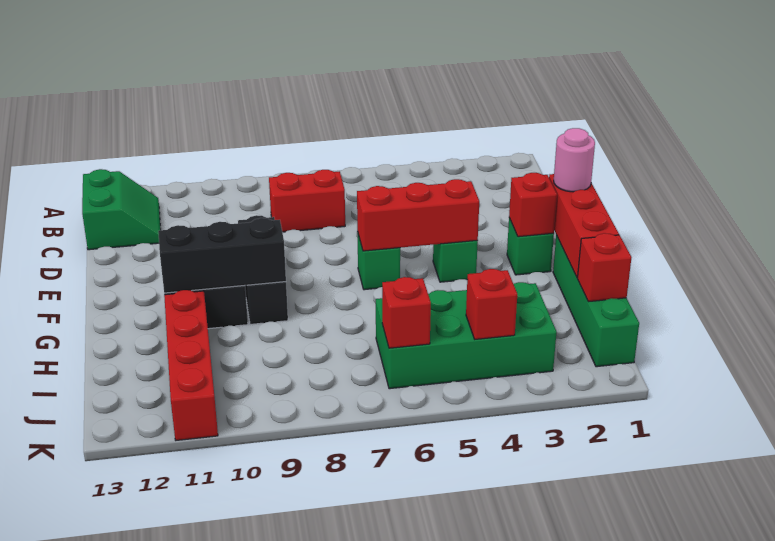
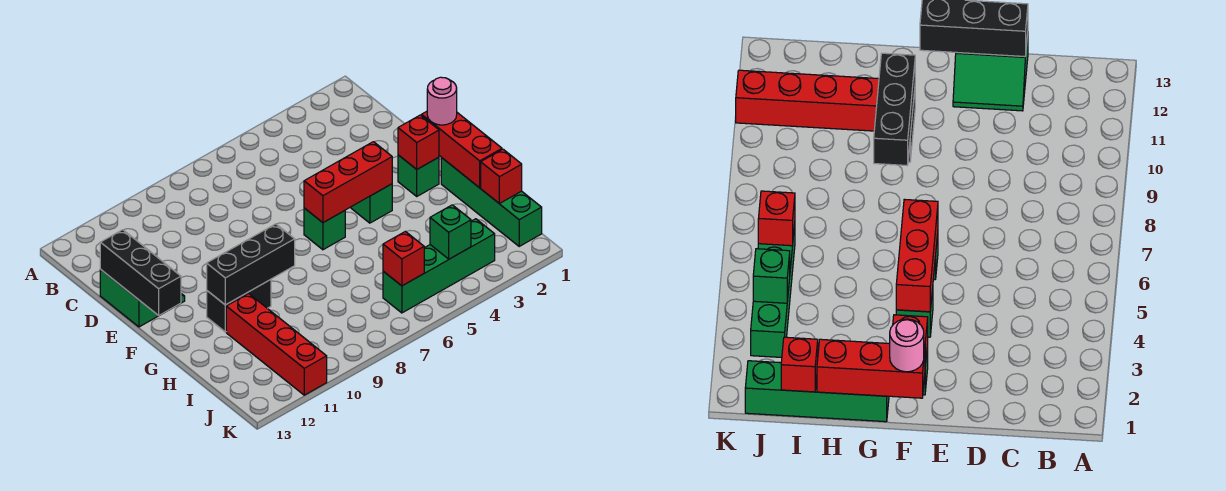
green slope B12:C13 level 1 top 13 -> green slope D12:E13 level 1 top 13
red brick C7:C8 level 1 -> none
black brick E9:G9 level 1 -> black brick D13:F13 level 2
green brick I3:J6 level 1 -> green brick J3:J6 level 1
red brick J4 level 2 -> green brick J4 level 2

